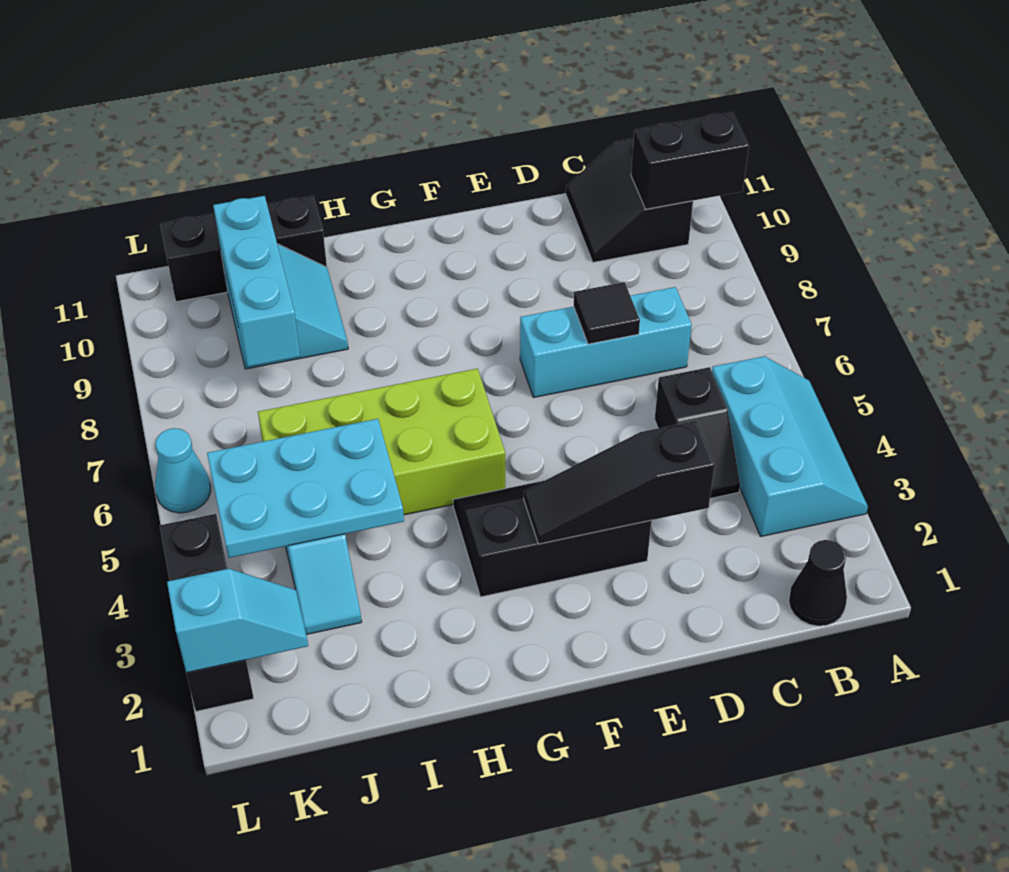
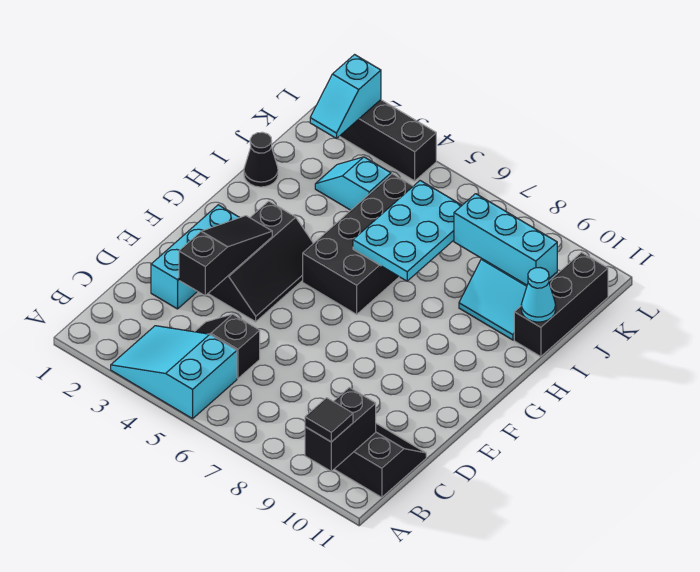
cyan slope A3:B5 level 1 top B -> cyan slope A3:B5 level 1 top 5
black cone B1 level 1 -> black cone I1 level 1
cyan brick C7:E7 level 1 -> cyan brick D2:F2 level 1
black tile D7 level 2 -> black tile A10 level 3
lime brick G5:J6 level 1 -> black brick G5:J6 level 1
cyan plate I4:K5 level 2 -> cyan plate H6:J7 level 2
cyan cone L6 level 1 -> cyan cone I11 level 2

